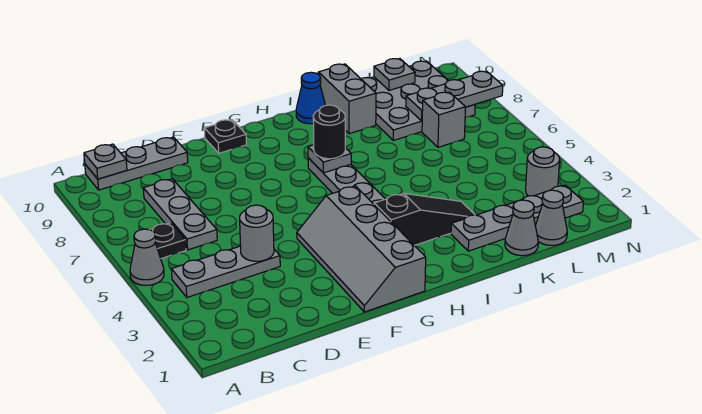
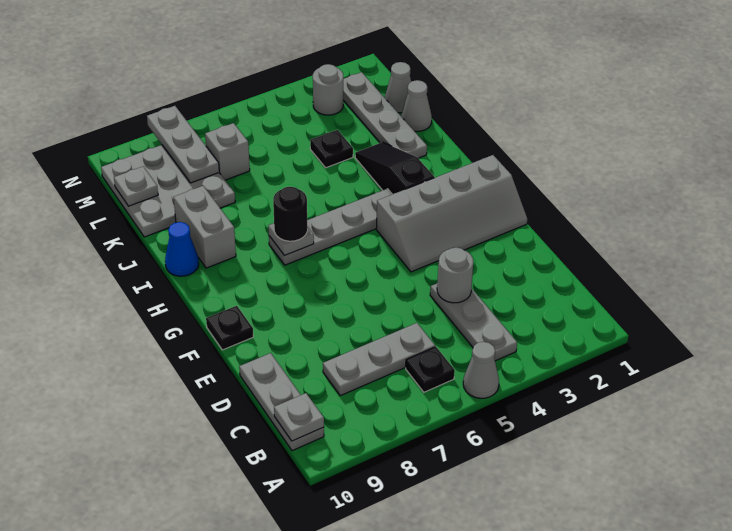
grey brick J9:J10 level 1 -> grey brick I9:J9 level 1
none -> black plate K4 level 1

